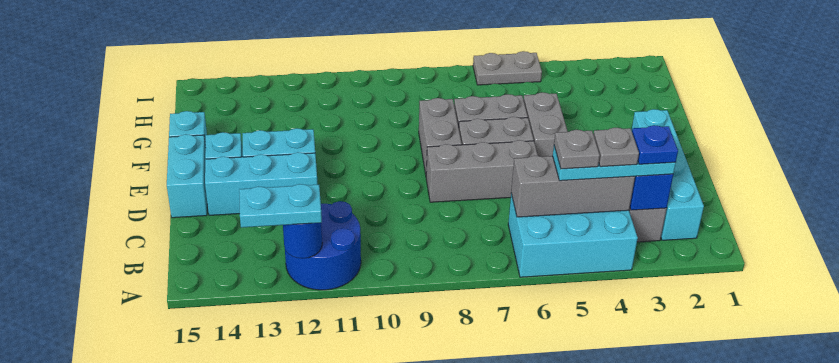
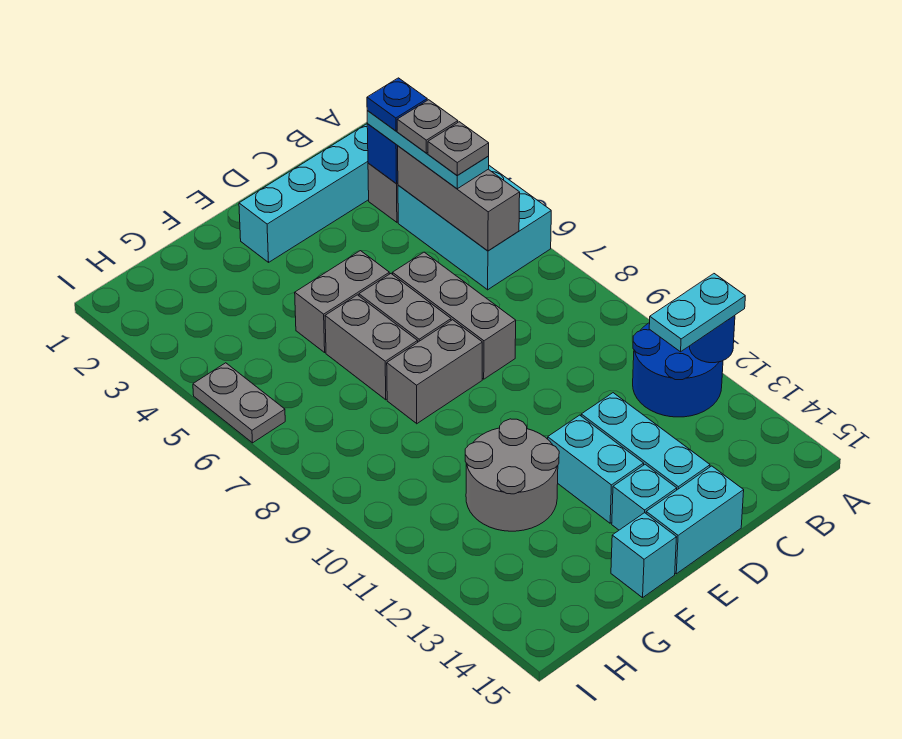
cyan plate A12:A13 level 3 -> cyan plate A12:B12 level 3
none -> grey round brick F11:G12 level 1

